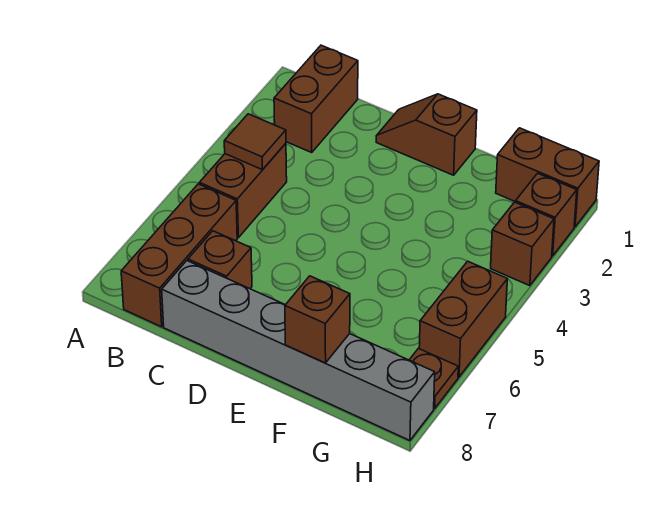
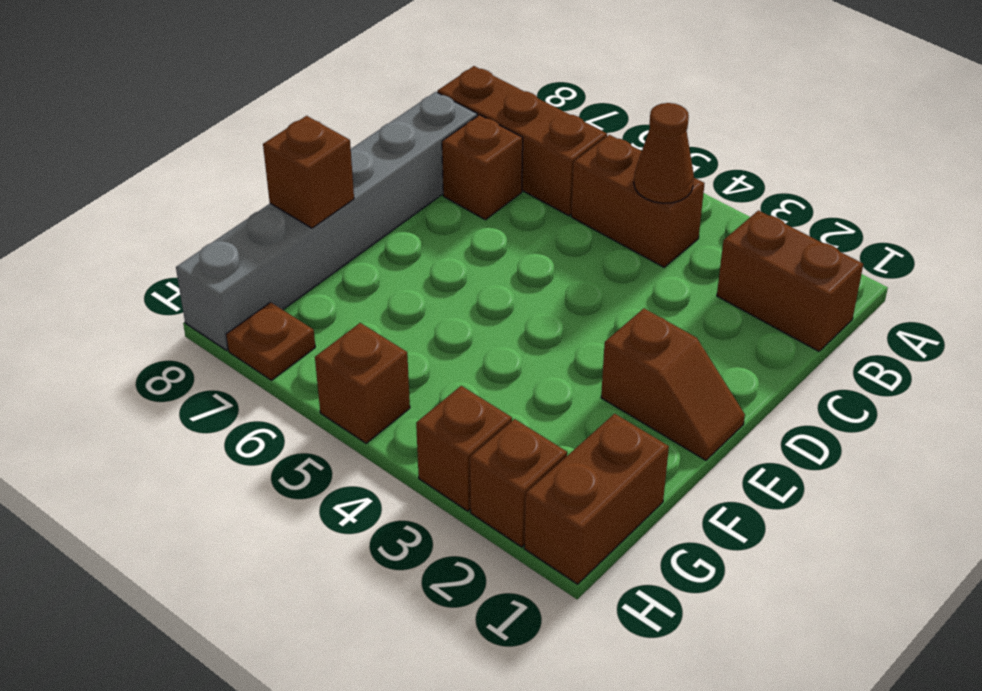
brown tile B4 level 2 -> brown cone B4 level 2
brown slope D1:E1 level 1 top E -> brown slope E1:E2 level 1 top 2
brown brick H5:H6 level 1 -> brown brick H5 level 1

